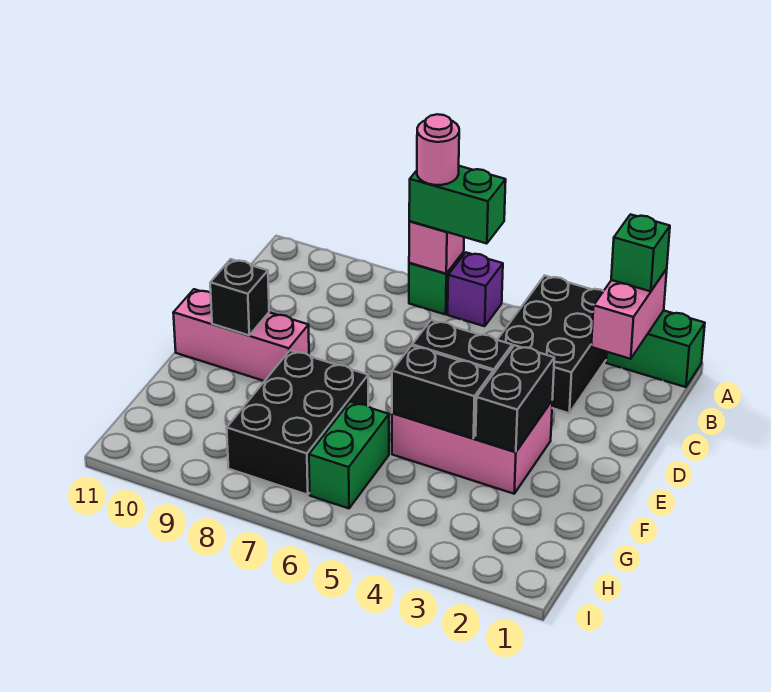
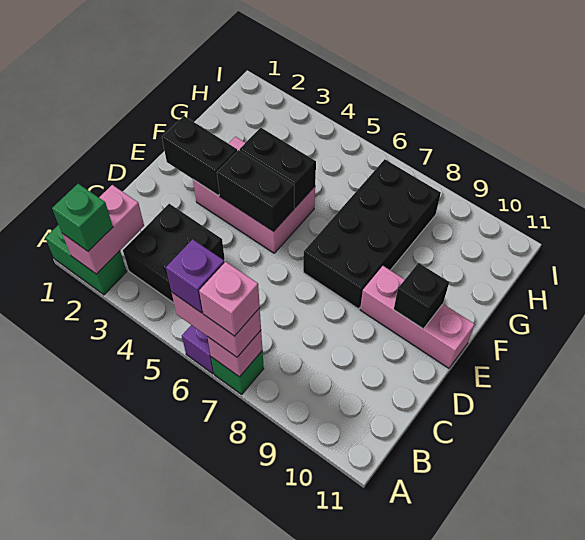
black brick A3:C4 level 1 -> black brick B3:C4 level 1
green brick A6:A7 level 3 -> pink brick A6:A7 level 3
none -> purple brick A6 level 4
pink round brick A7 level 4 -> pink brick A7 level 4
black brick E3:F3 level 2 -> black brick E2:E3 level 2
black brick F7:H8 level 1 -> black brick E7:H8 level 1
green brick G6:H6 level 1 -> none

